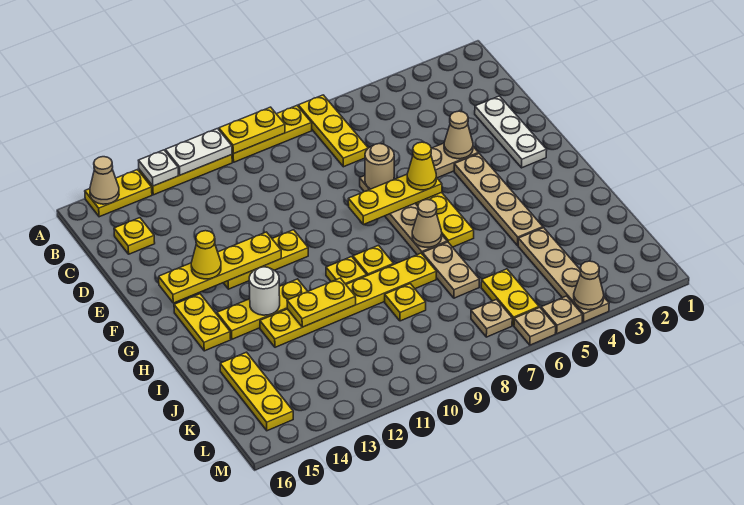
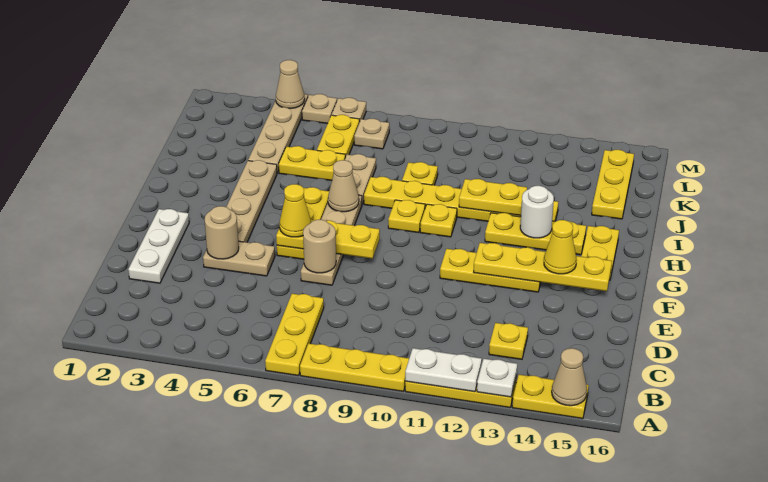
yellow plate A9:A10 level 2 -> yellow plate J5:J6 level 1
yellow plate C15 level 1 -> yellow plate C13 level 1
tan cone E4 level 2 -> tan round brick E4 level 2

